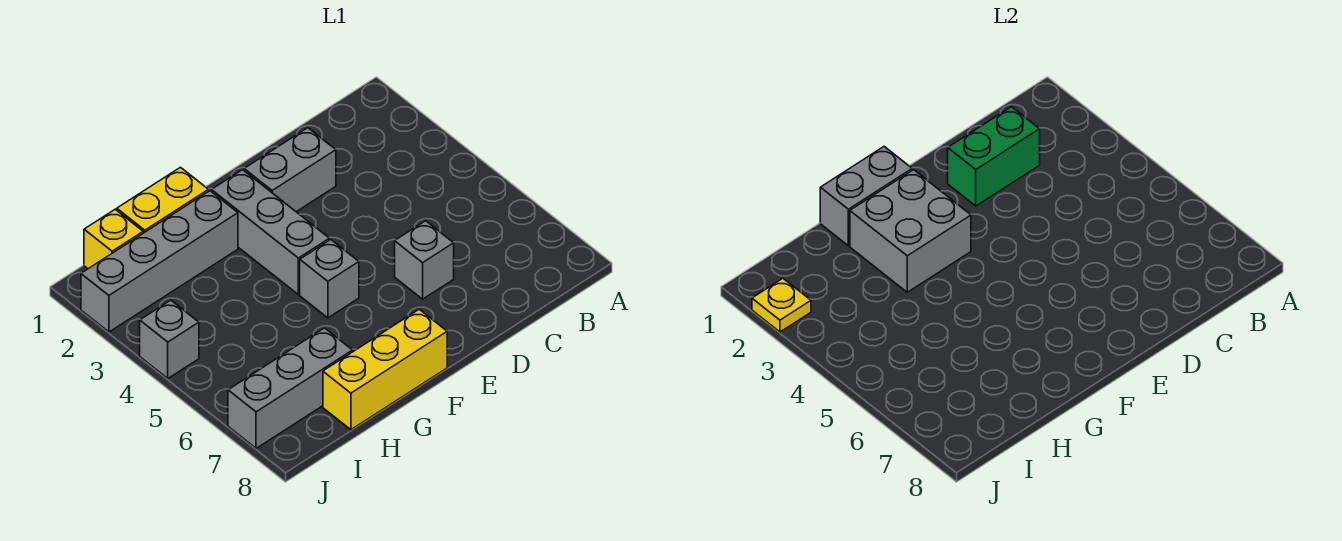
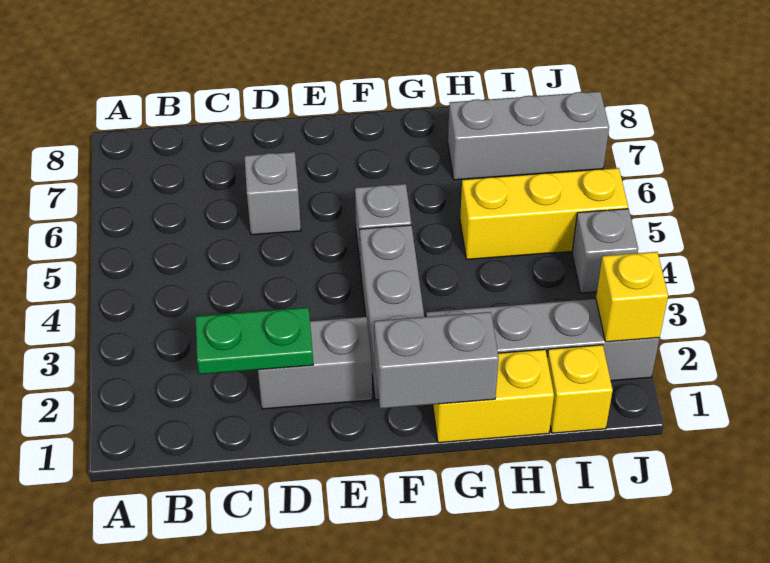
green brick C2:D2 level 2 -> green plate C2:D2 level 2
grey brick F2:G3 level 2 -> none
yellow brick F8:H8 level 1 -> yellow brick H5:J5 level 1
yellow plate J2 level 2 -> yellow brick J2 level 2

